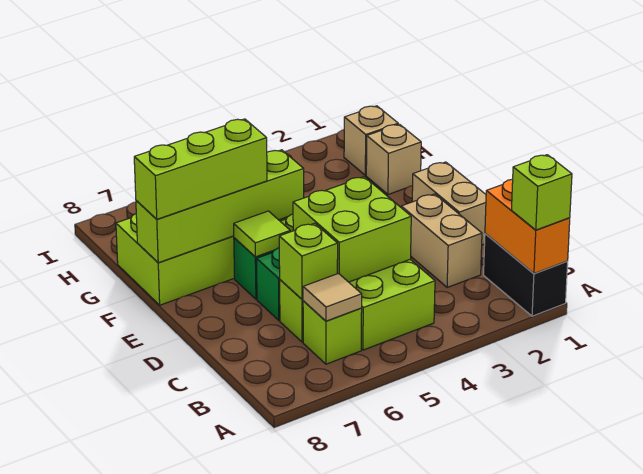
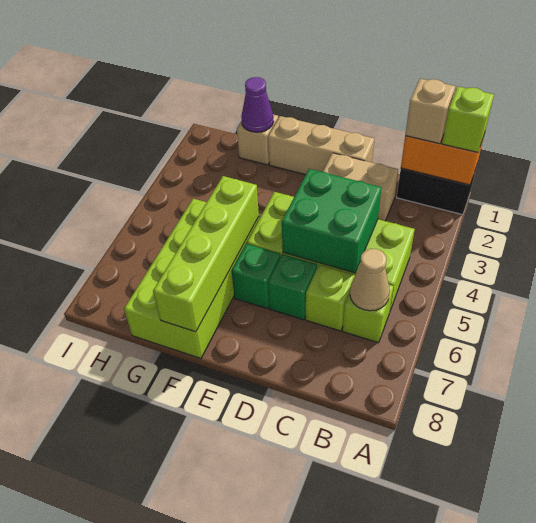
tan tile B6 level 2 -> tan cone B6 level 2
lime brick C4:D5 level 2 -> green brick C4:D5 level 2
lime brick C6 level 2 -> none
tan brick D1:E1 level 1 -> tan brick D1:F1 level 1
lime tile E6 level 2 -> none
lime brick F6:F8 level 3 -> none
none -> purple cone G1 level 2
tan brick H1 level 1 -> tan brick B1 level 3

